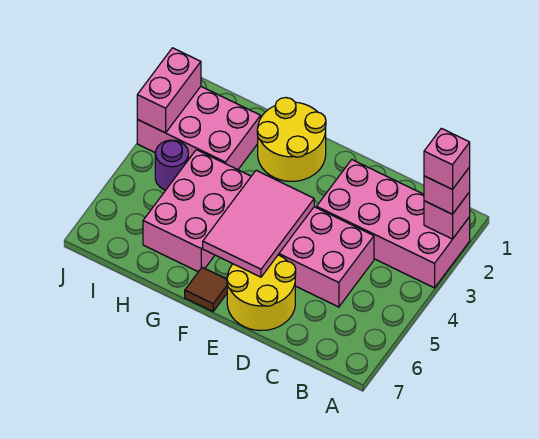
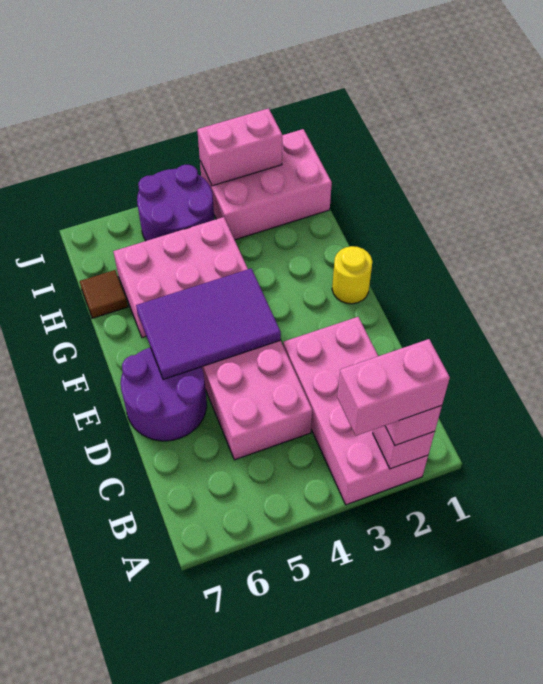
pink brick A2 level 4 -> pink brick A2:A3 level 4
yellow round brick D6:E7 level 1 -> purple round brick D6:E7 level 1
pink tile E4:F6 level 2 -> purple tile E4:F6 level 2
yellow round brick F1:G2 level 1 -> yellow round brick F1 level 1
brown tile F7 level 1 -> brown tile H7 level 1
pink brick H2:J3 level 1 -> pink brick I1:J3 level 1
purple round brick I4 level 1 -> purple round brick I4:J5 level 1

